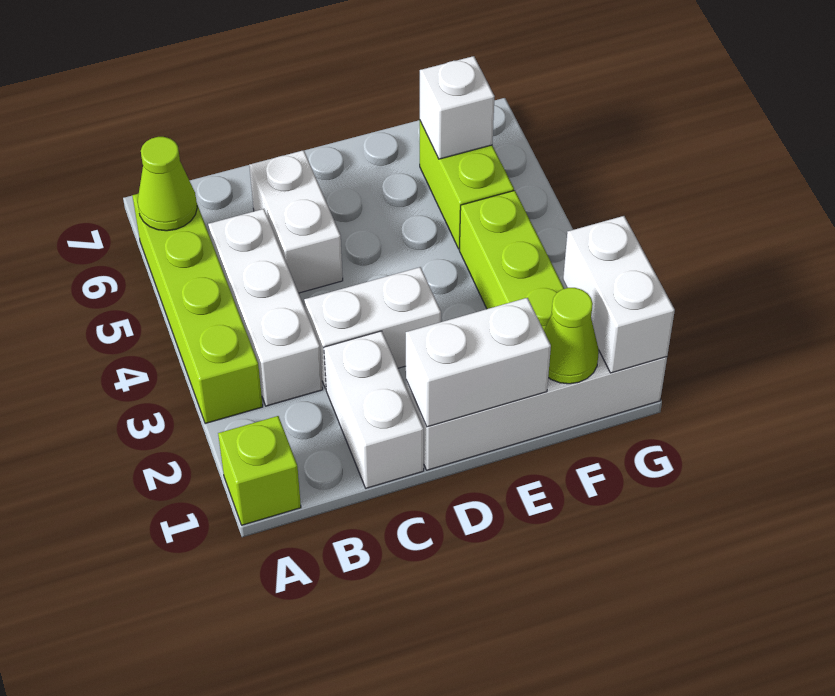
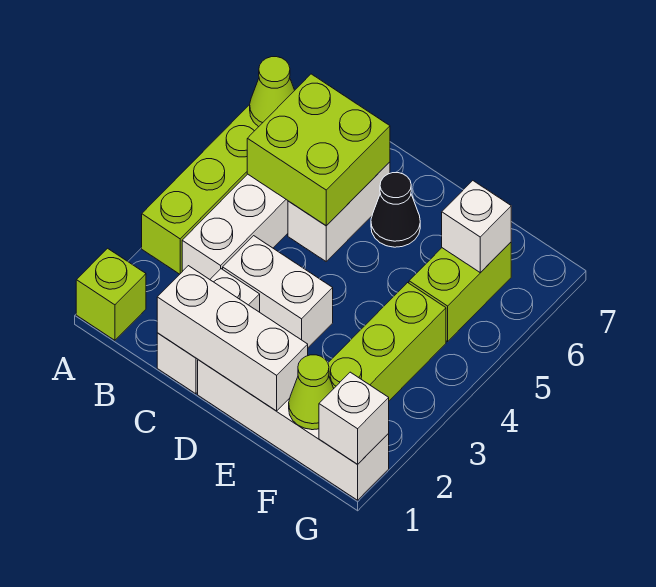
none -> lime brick B5:C6 level 2
white brick D1:E1 level 2 -> white brick C1:E1 level 2
none -> black cone D6 level 1
white brick G1:G2 level 2 -> white brick G1 level 2

